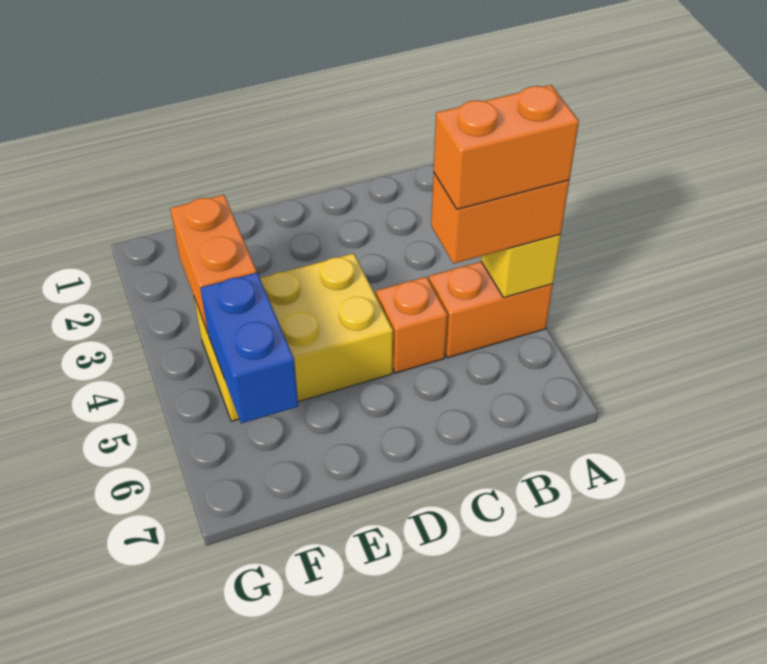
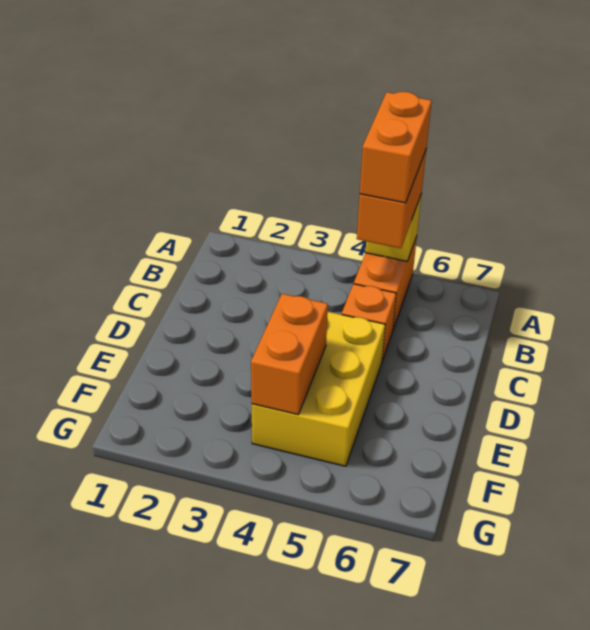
orange brick F3:F4 level 2 -> orange brick E4:F4 level 2
blue brick F5:F6 level 2 -> none

